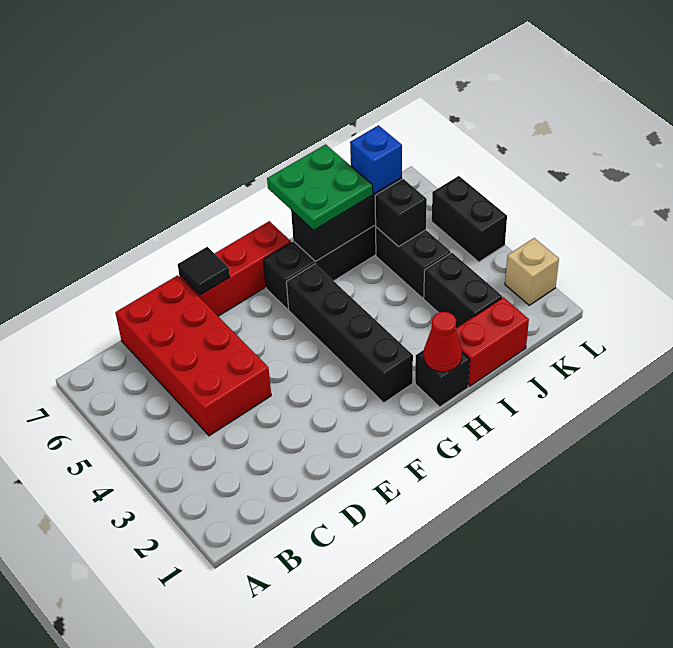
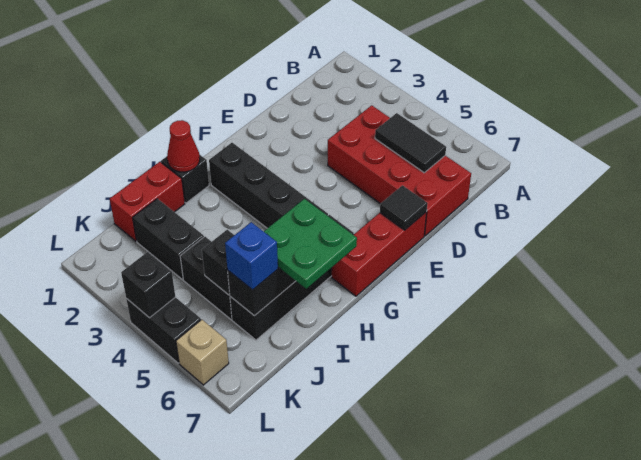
none -> black tile C5:C6 level 2
tan brick L2 level 1 -> tan brick L6 level 1
none -> black brick L4 level 2

